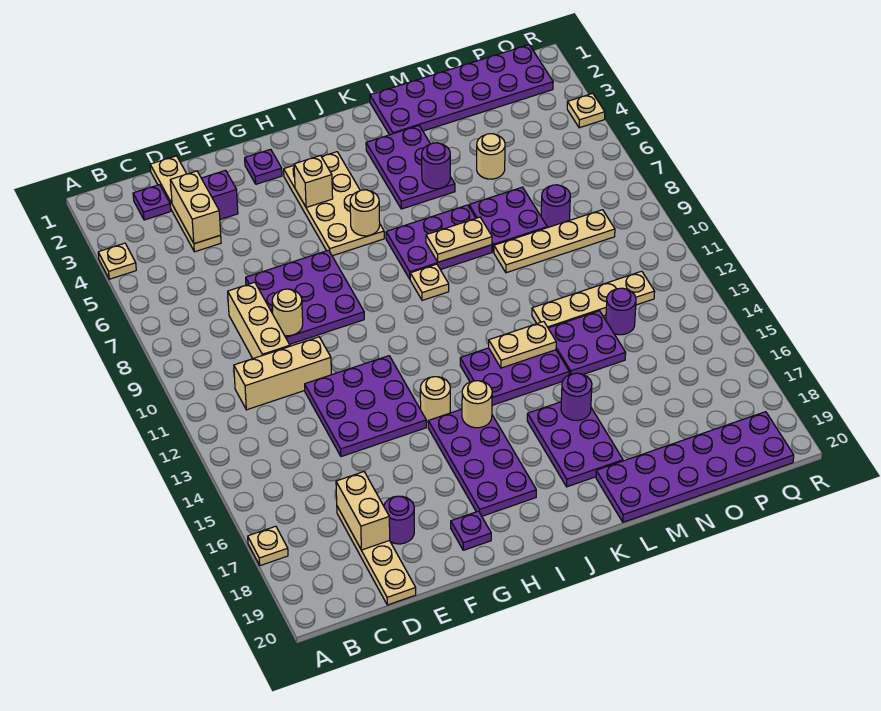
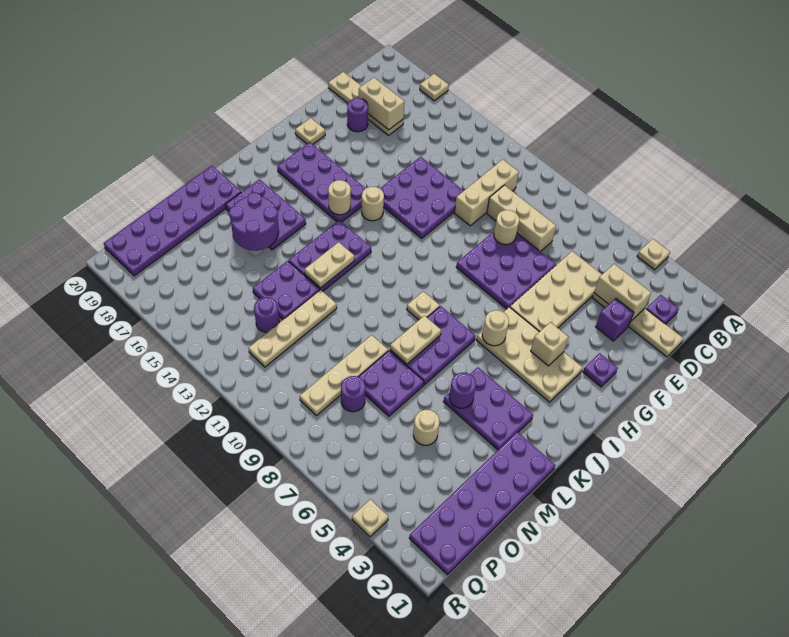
none -> tan plate D5:G6 level 1
purple plate G19 level 1 -> tan plate G19 level 1
purple round brick L16 level 2 -> purple round brick L16:M17 level 2

